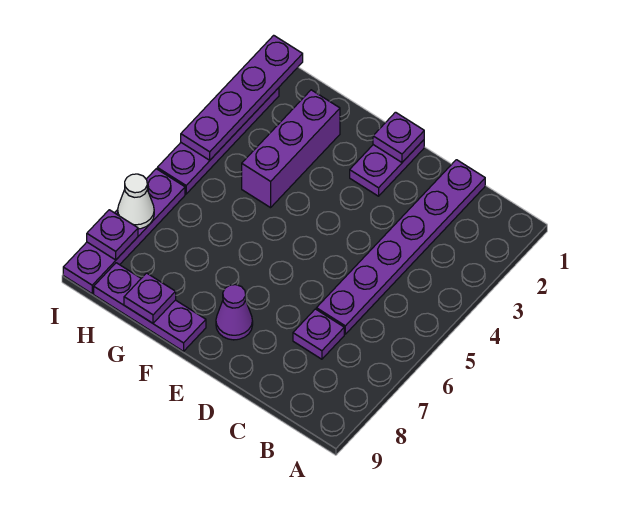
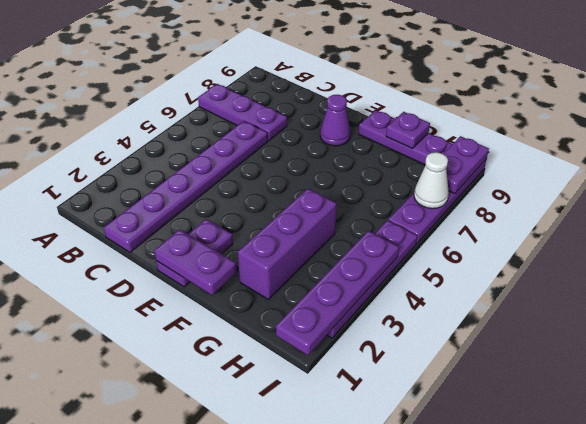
purple plate C7 level 1 -> purple plate A7:C7 level 1
purple plate E1 level 2 -> purple plate E1:F1 level 2
purple plate I8 level 2 -> purple plate I8:I9 level 2

